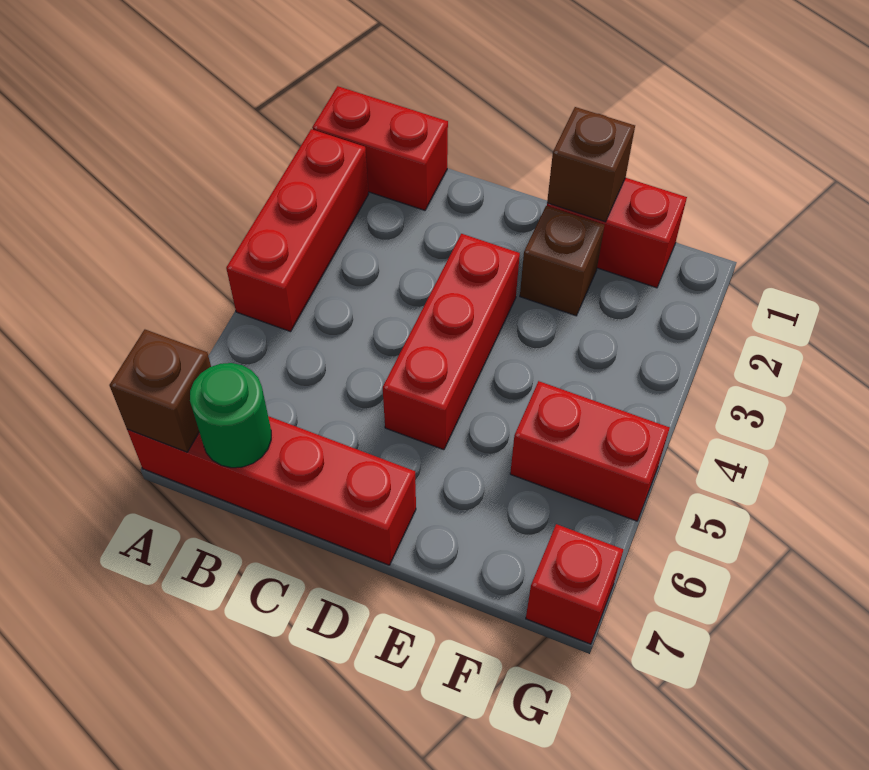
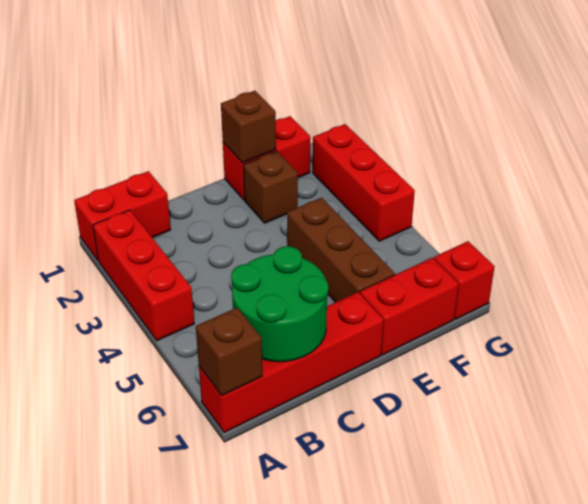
green round brick B7 level 2 -> green round brick B6:C7 level 2
red brick D3:D5 level 1 -> red brick G2:G4 level 1
none -> brown brick E4:E6 level 1
red brick F5:G5 level 1 -> red brick E7:F7 level 1

